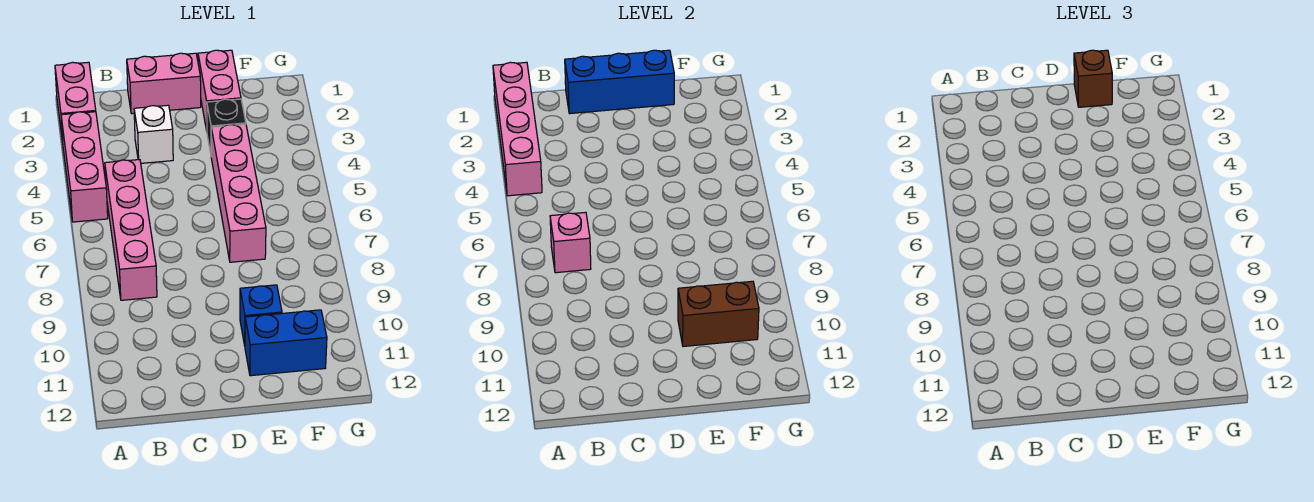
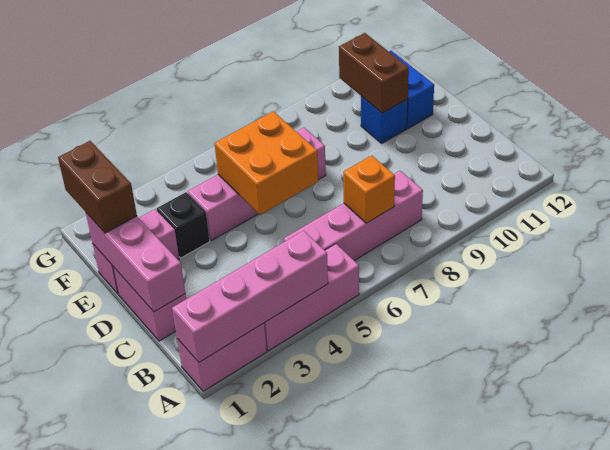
pink brick B7 level 2 -> orange brick B7 level 2
blue brick C1:E1 level 2 -> pink brick C1:E1 level 2
white brick C3 level 1 -> none
none -> orange brick D5:E6 level 2
brown brick E1 level 3 -> brown brick E1:F1 level 3

